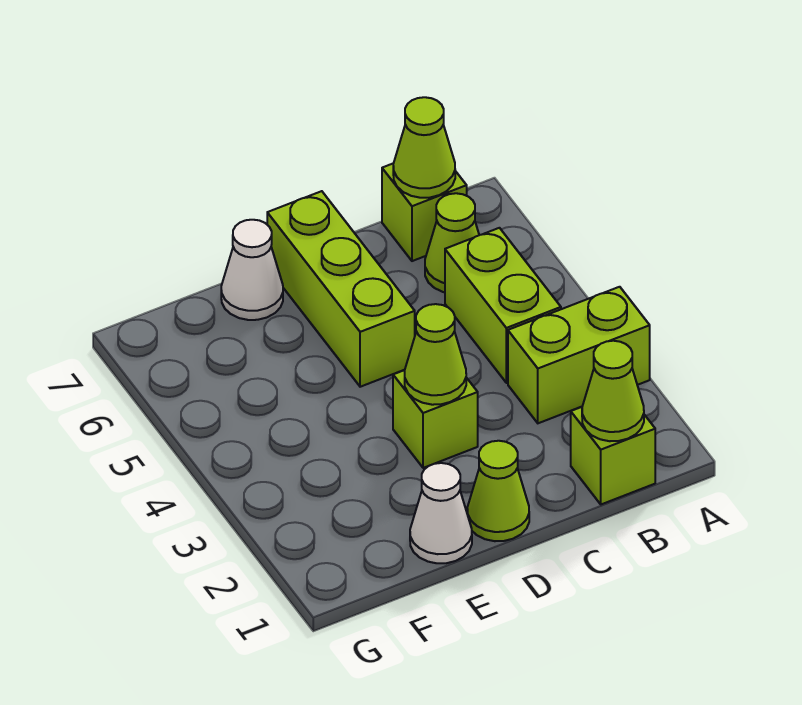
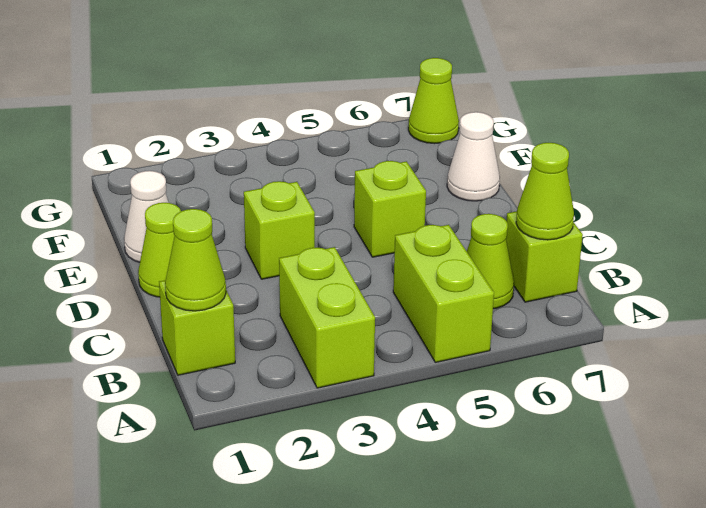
lime brick B4:B5 level 1 -> lime brick A5:B5 level 1
lime cone D3 level 2 -> lime cone G7 level 1
lime brick D5:D7 level 1 -> lime brick D5 level 1

